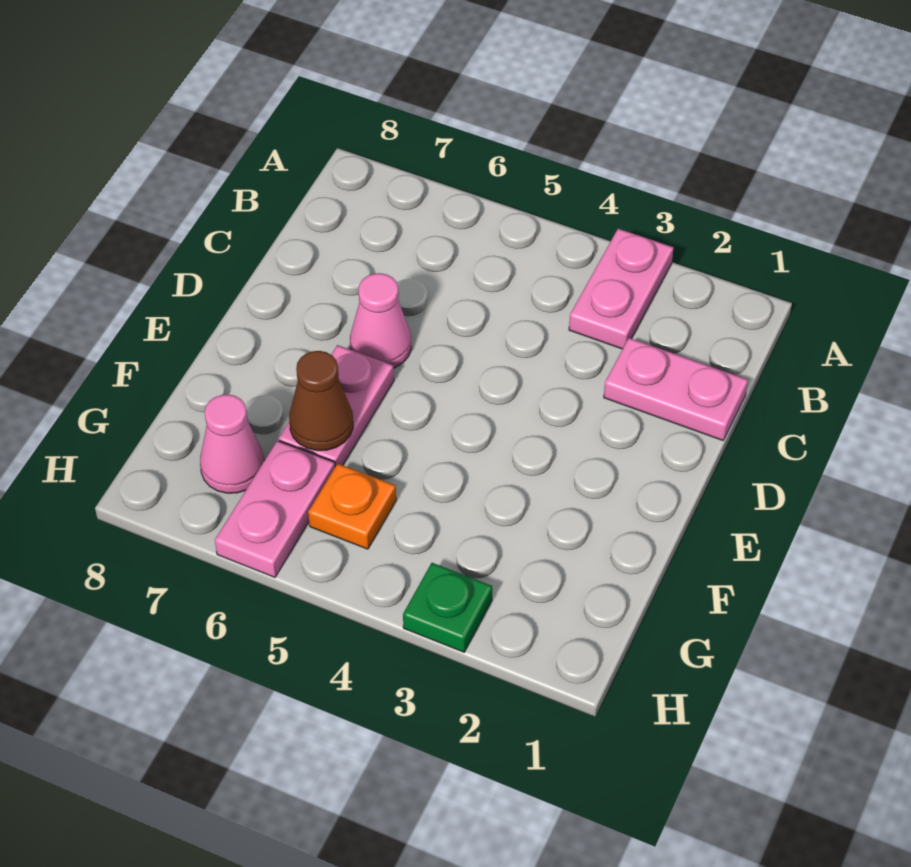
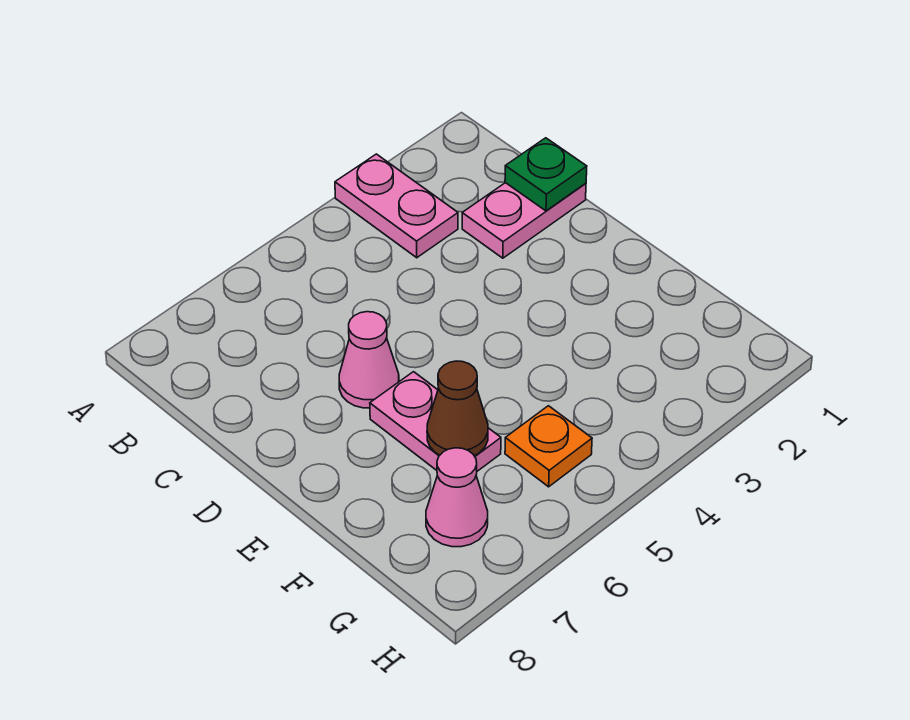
pink plate G6:H6 level 1 -> none
green plate H3 level 1 -> green plate C1 level 2

